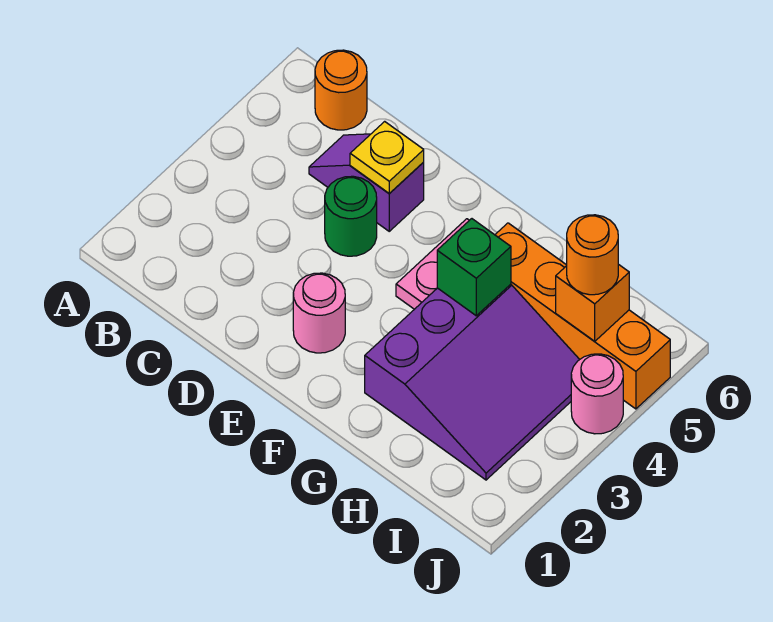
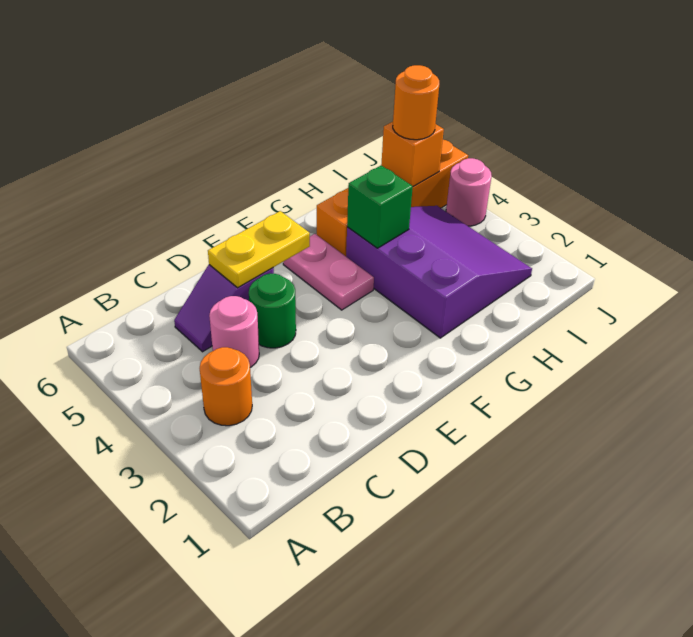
orange round brick B6 level 1 -> orange round brick B3 level 1
yellow plate D5 level 2 -> yellow plate D5:E5 level 2
pink round brick E2 level 1 -> pink round brick C4 level 1

